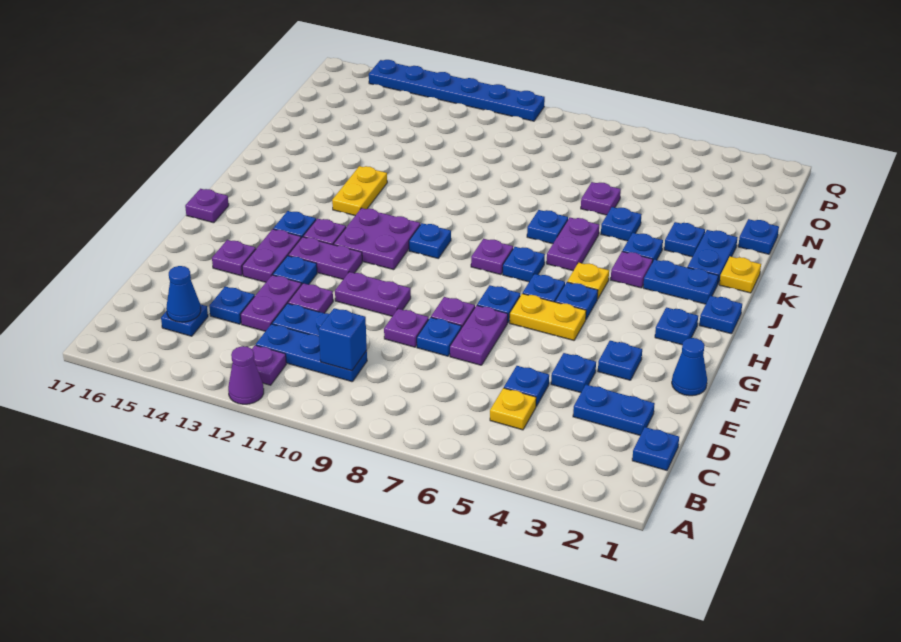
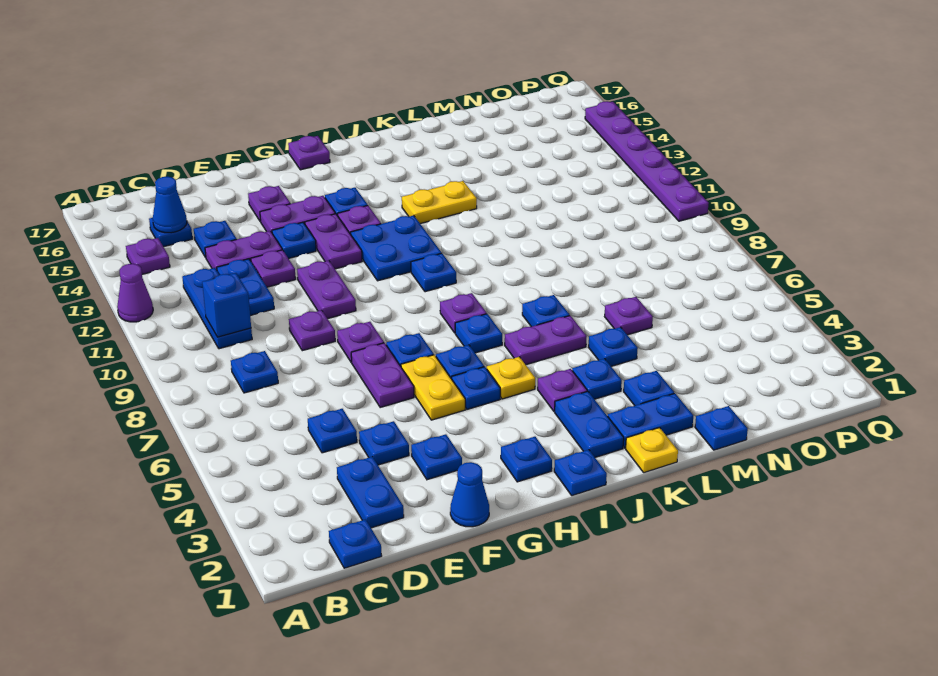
purple plate B12 level 1 -> purple plate B14 level 1
yellow plate C5 level 1 -> none
purple plate E7:F7 level 1 -> purple plate F6:F7 level 1
blue plate E8 level 1 -> blue plate C8 level 1
purple plate H11:I12 level 1 -> blue plate H11:I12 level 1
blue plate Q10:Q15 level 1 -> purple plate Q10:Q15 level 1

